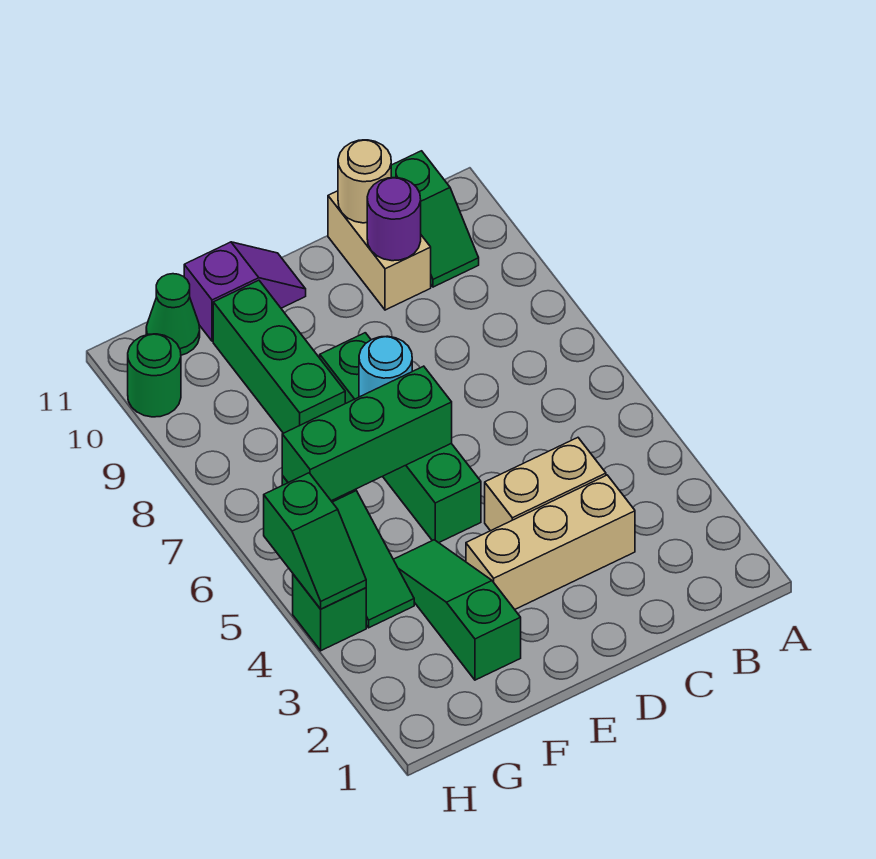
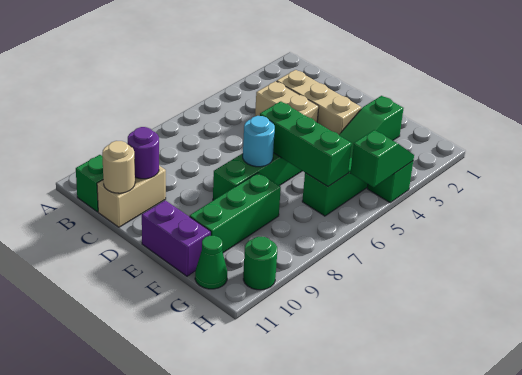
purple slope E11:F11 level 1 top F -> purple brick E11:F11 level 1

